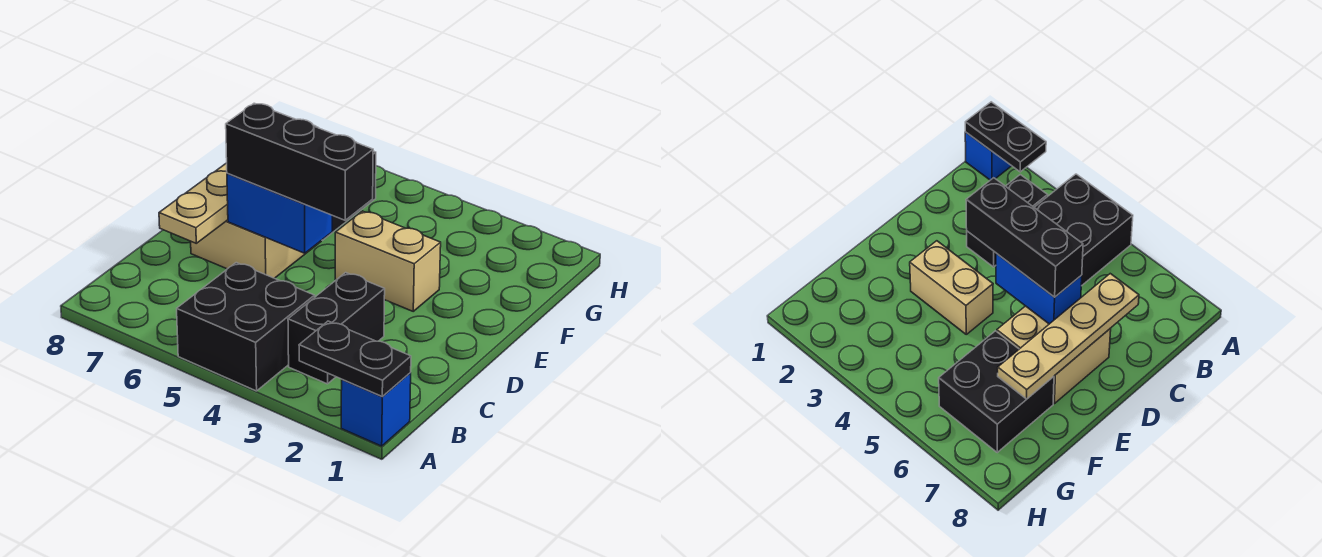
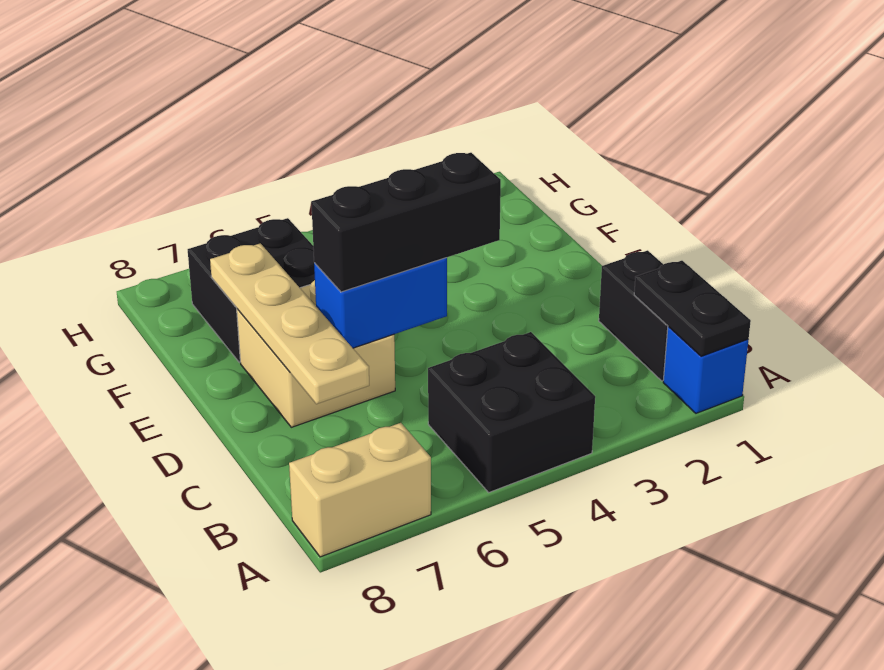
black plate A1:A2 level 2 -> black plate A1:B1 level 2
black brick B3:C3 level 1 -> black brick B1:C1 level 1
tan brick E3:E4 level 1 -> tan brick A7:A8 level 1

